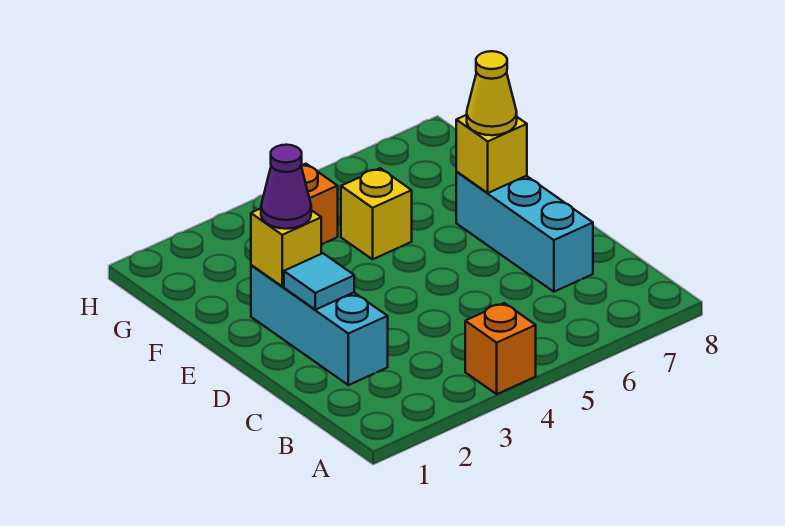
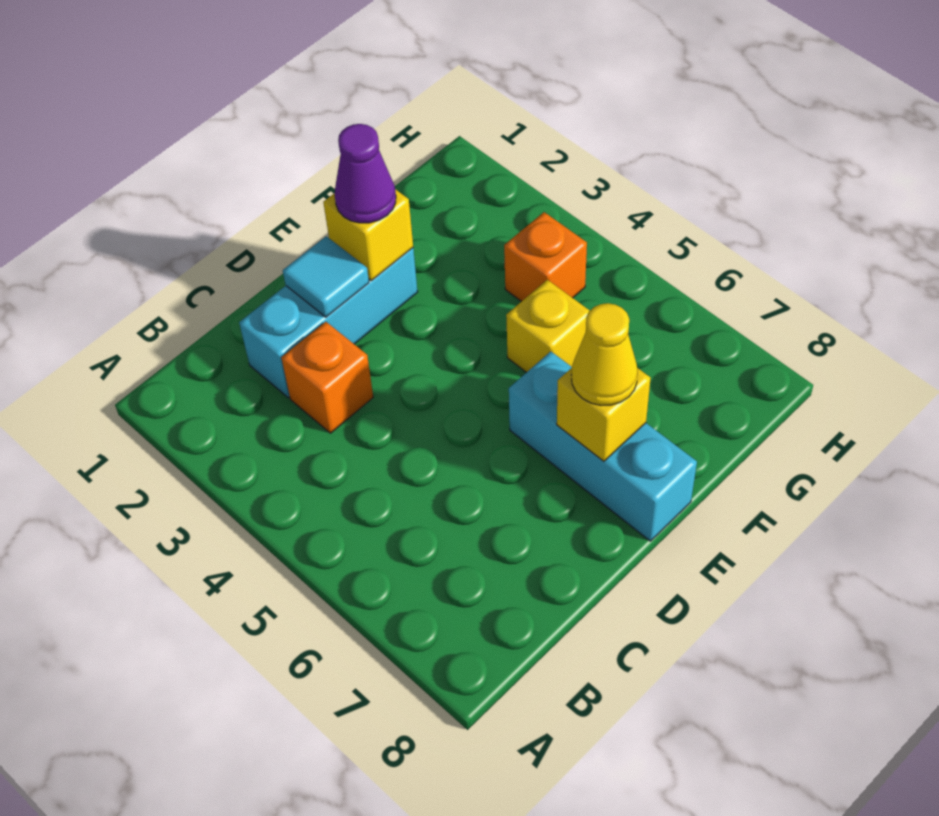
orange brick A4 level 1 -> orange brick C3 level 1
cyan brick C7:E7 level 1 -> cyan brick E6:E8 level 1

